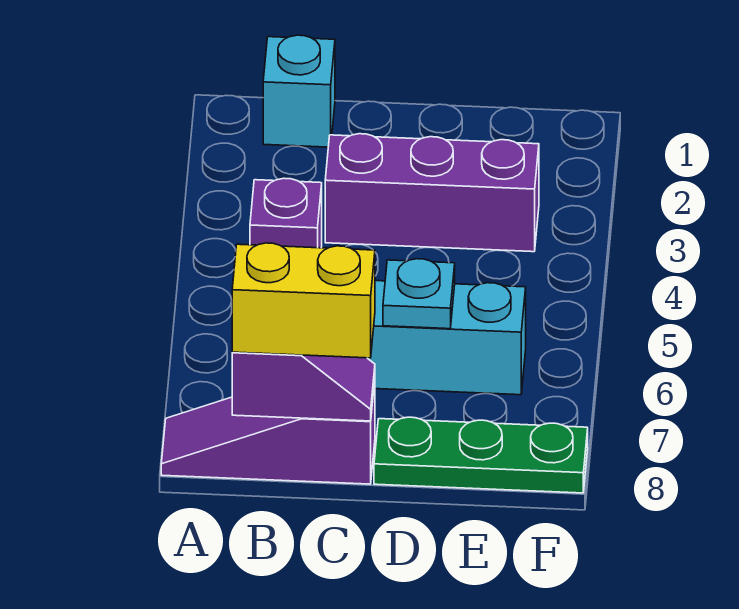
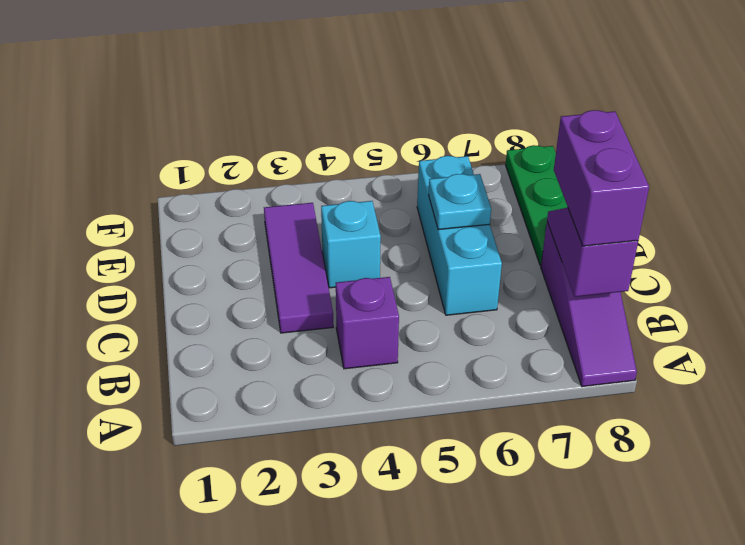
cyan brick B1 level 1 -> cyan brick D4 level 1
yellow brick B8:C8 level 3 -> purple brick B8:C8 level 3
purple brick C3:E3 level 1 -> purple tile C3:E3 level 1

